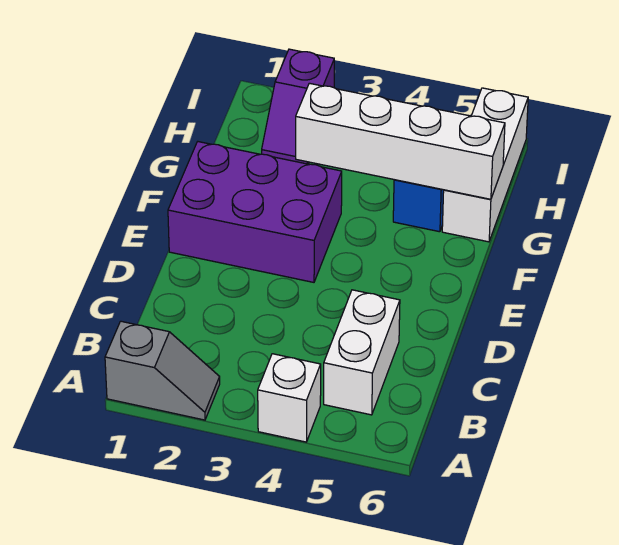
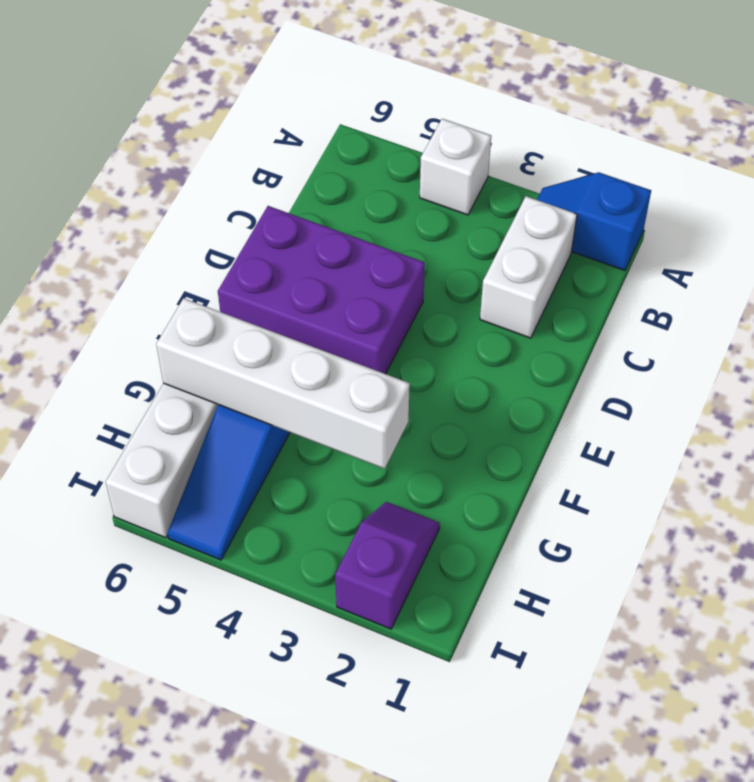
grey slope A1:A2 level 1 top 1 -> blue slope A1:A2 level 1 top 1
white brick B5:C5 level 1 -> white brick B2:C2 level 1
purple brick E1:F3 level 1 -> purple brick D4:E6 level 1

